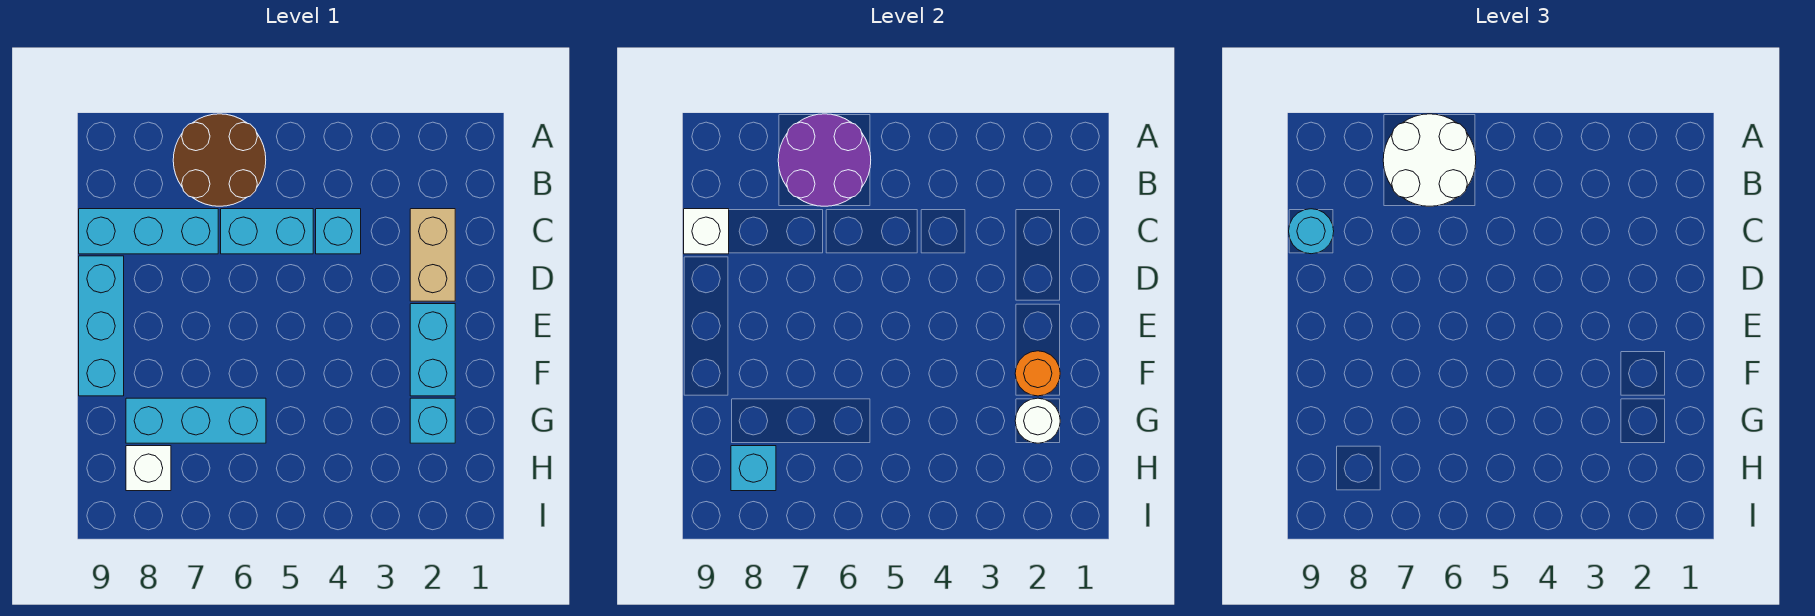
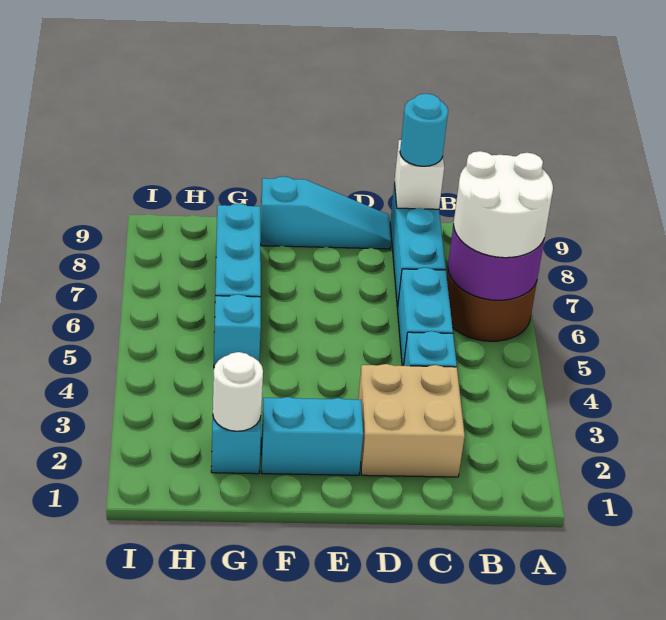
tan brick C2:D2 level 1 -> tan brick C2:D3 level 1
cyan brick D9:F9 level 1 -> cyan slope D9:F9 level 1 top F
orange round brick F2 level 2 -> none
white brick H8 level 1 -> none
cyan brick H8 level 2 -> cyan brick G5 level 1

